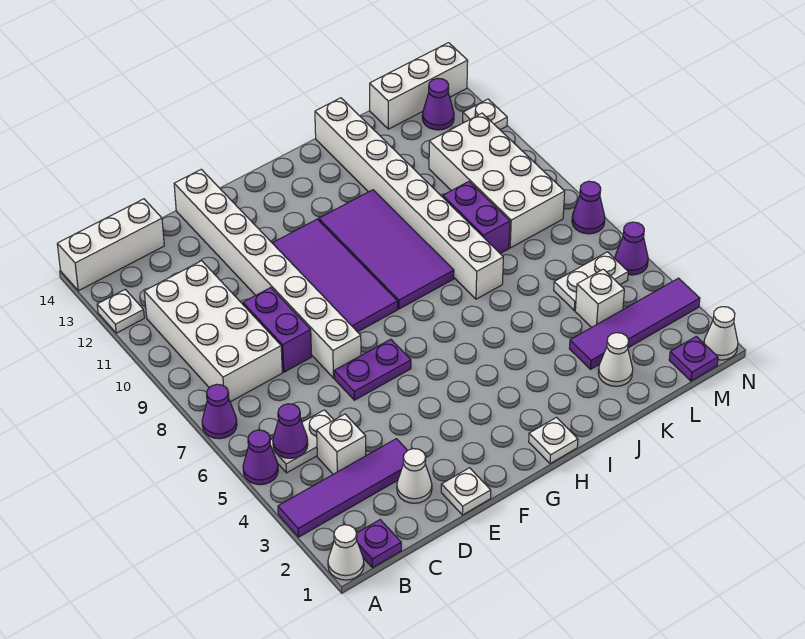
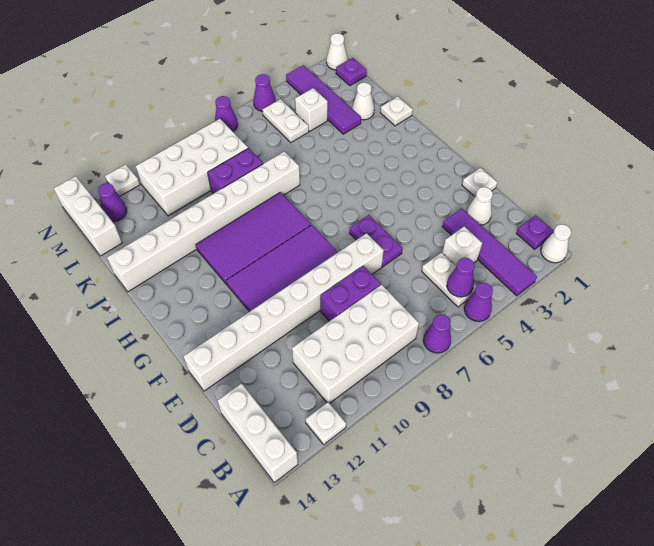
white plate H1 level 1 -> white plate J1 level 1

